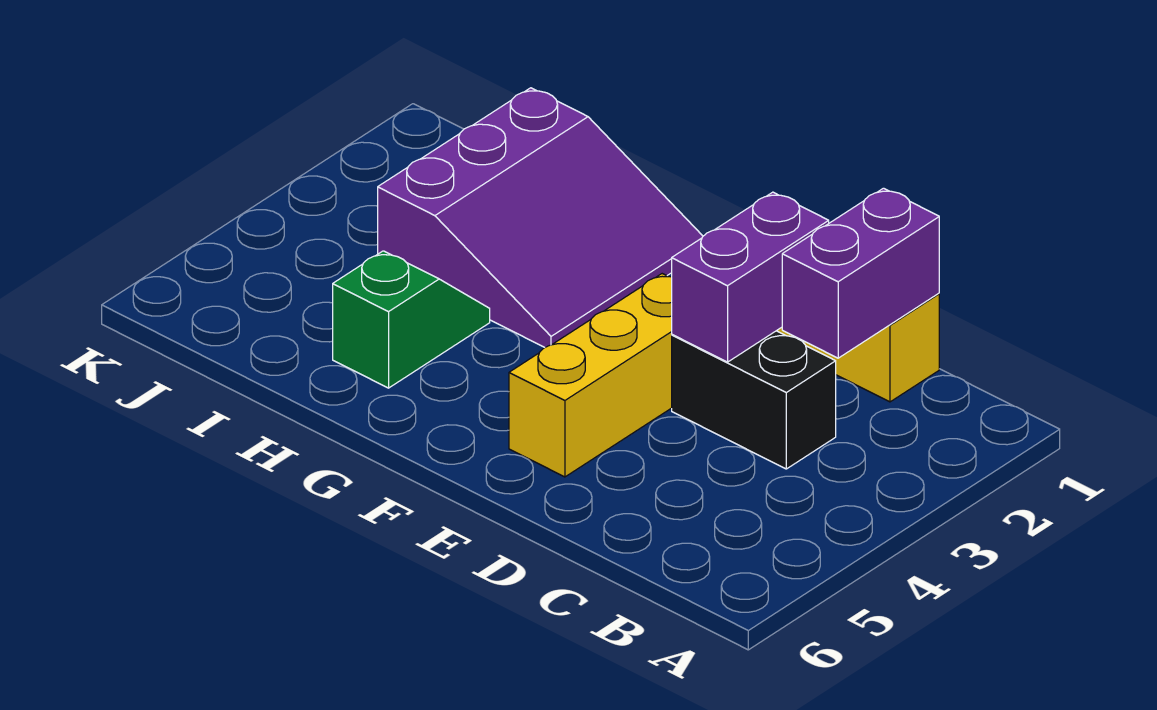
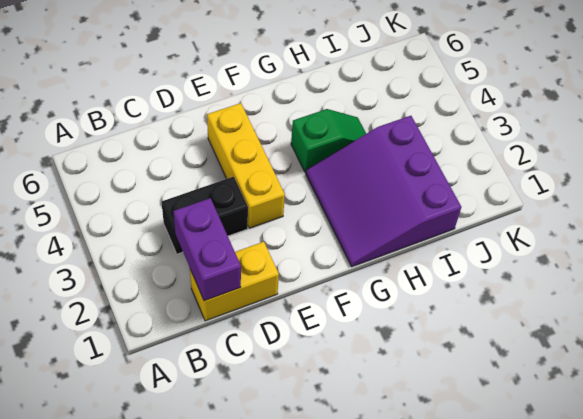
purple brick D2:D3 level 2 -> none
green slope H4:H5 level 1 top 5 -> green slope G4:H4 level 1 top G

